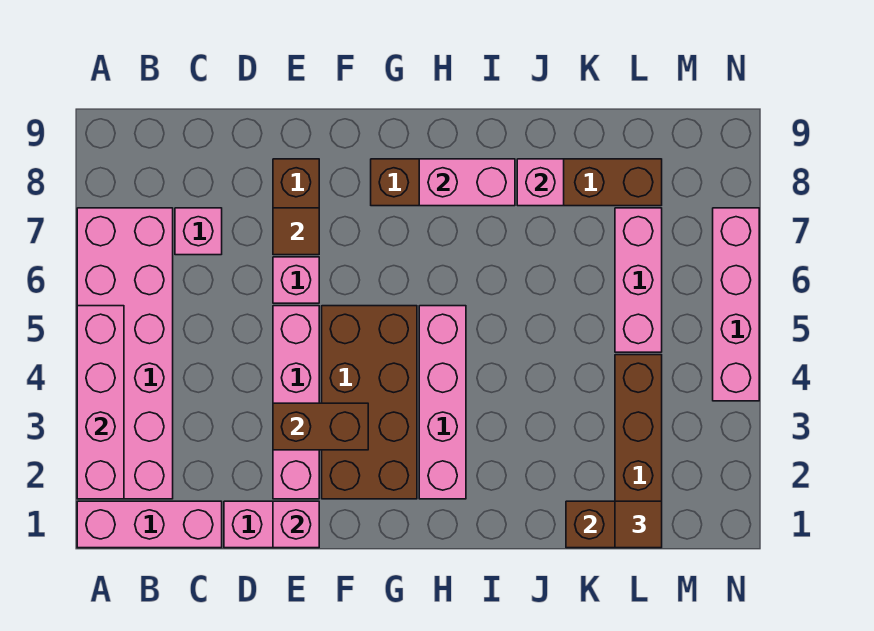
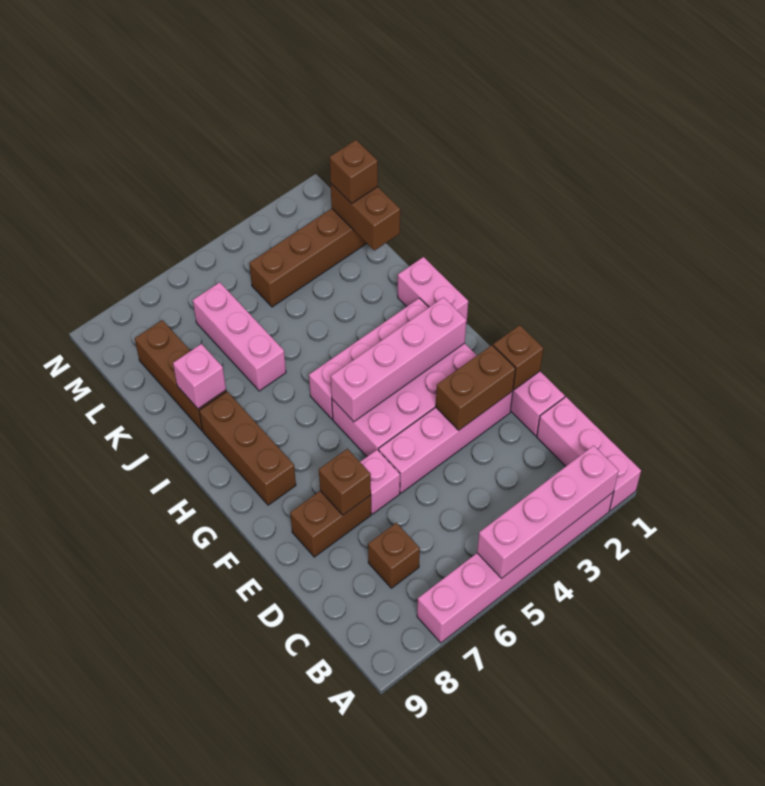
pink brick A2:B7 level 1 -> pink brick A2:A7 level 1
pink brick C7 level 1 -> brown brick C7 level 1
pink brick E1 level 2 -> brown brick E1 level 2
brown brick E3:F3 level 2 -> brown brick E2:E3 level 2
brown tile E7 level 2 -> brown brick E7 level 2
brown brick F2:G5 level 1 -> pink brick F2:G5 level 1
pink brick H8:I8 level 2 -> pink brick H1:I1 level 1
brown tile L1 level 3 -> brown brick L1 level 3
pink brick L5:L7 level 1 -> pink brick J6:L6 level 1
pink brick N4:N7 level 1 -> pink brick G2:G5 level 2

